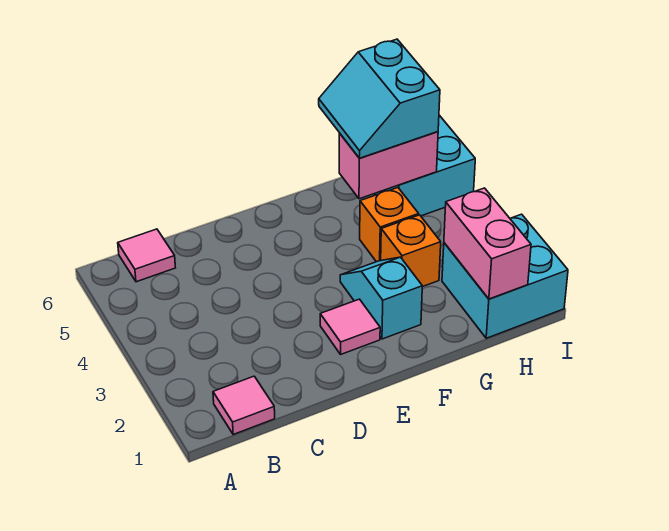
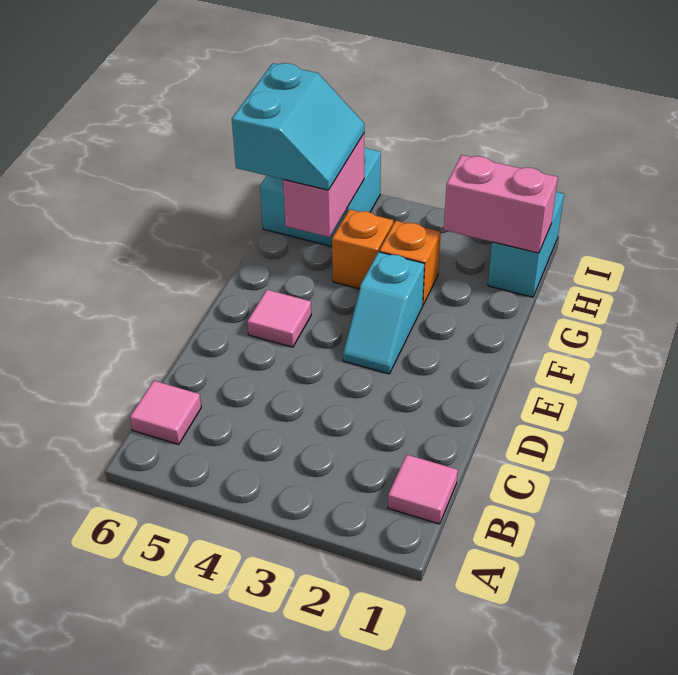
pink tile E2 level 1 -> pink tile E5 level 1
cyan slope F2:F3 level 1 top 2 -> cyan slope E3:F3 level 1 top F
cyan slope G5:H6 level 3 top H -> cyan slope G5:H6 level 3 top 6
cyan brick H1:I2 level 1 -> cyan brick H1:I1 level 1

